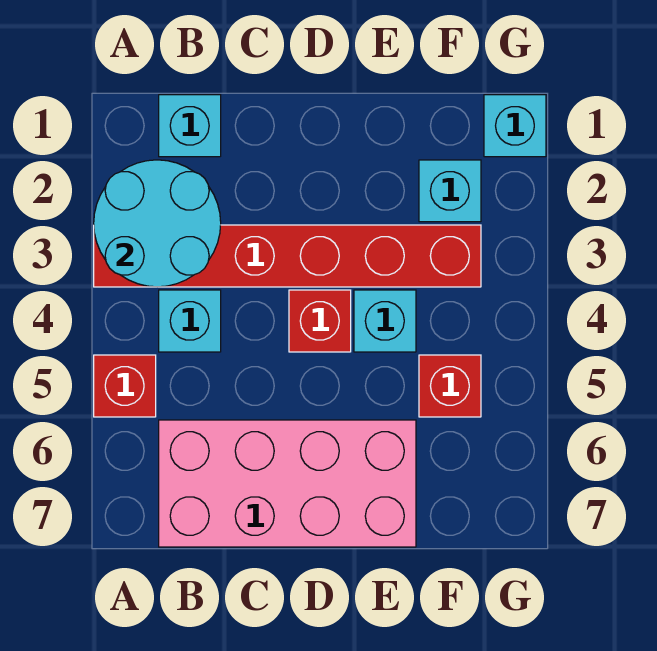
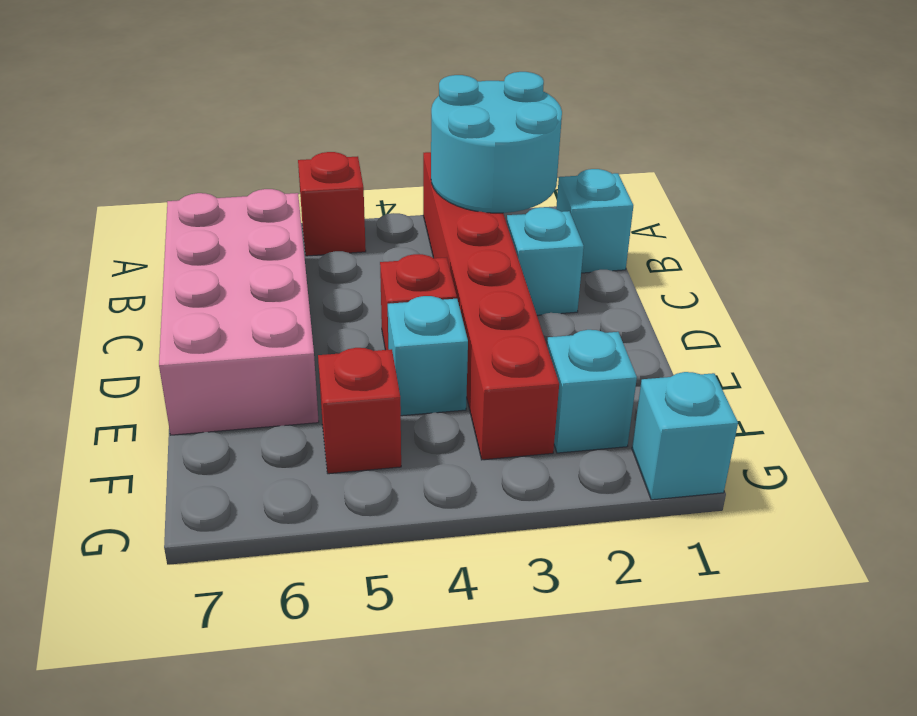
cyan brick B4 level 1 -> cyan brick C2 level 1

